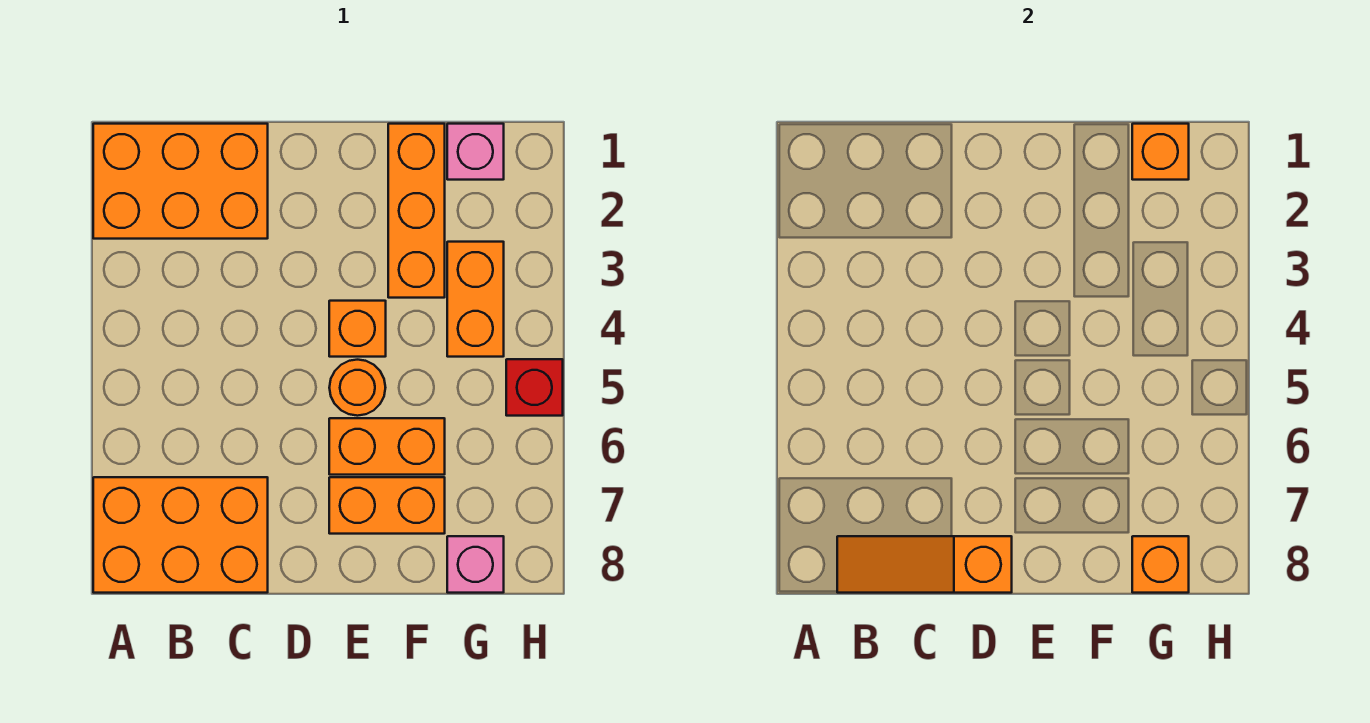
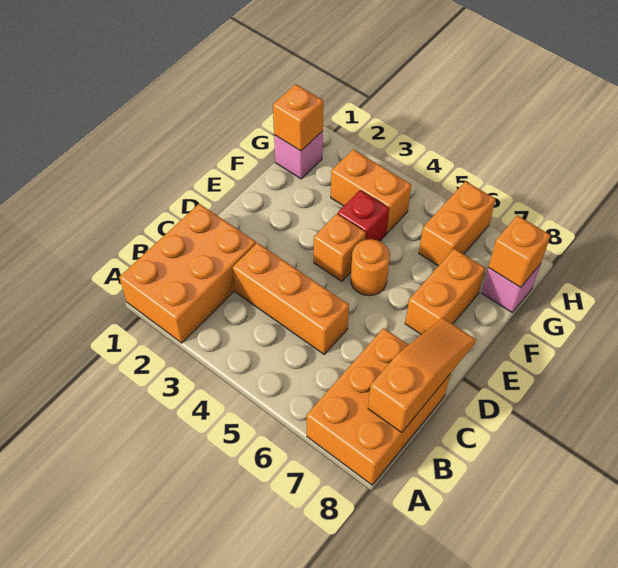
orange slope B8:D8 level 2 top D -> orange slope B8:D8 level 2 top B
orange brick E6:F6 level 1 -> orange brick G6:H6 level 1
orange brick F1:F3 level 1 -> orange brick C3:C5 level 1
red brick H5 level 1 -> red brick F4 level 1

